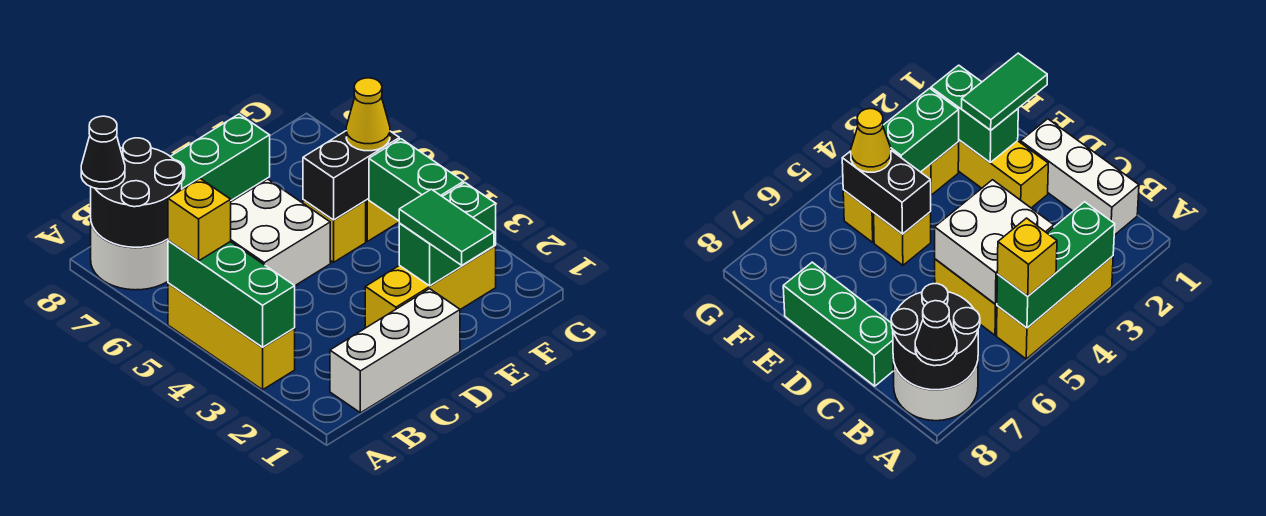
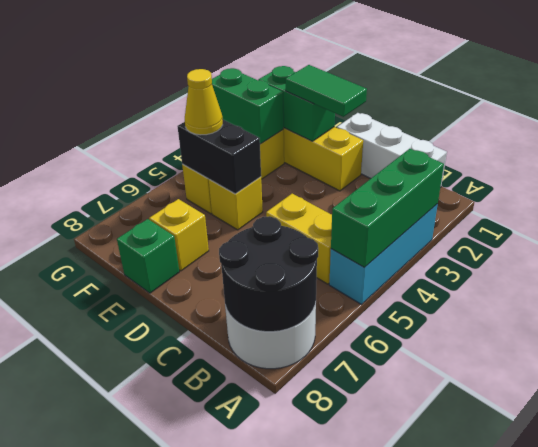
yellow brick A3:A5 level 1 -> cyan brick A3:A5 level 1
yellow brick A5 level 3 -> yellow brick E7 level 1
black cone A8 level 3 -> none
white brick B4:C5 level 2 -> none
green brick C8:E8 level 1 -> green brick E8 level 1
green tile E1:E2 level 3 -> green tile D2:E2 level 3
green brick F3:F4 level 2 -> green brick F3:G3 level 2

